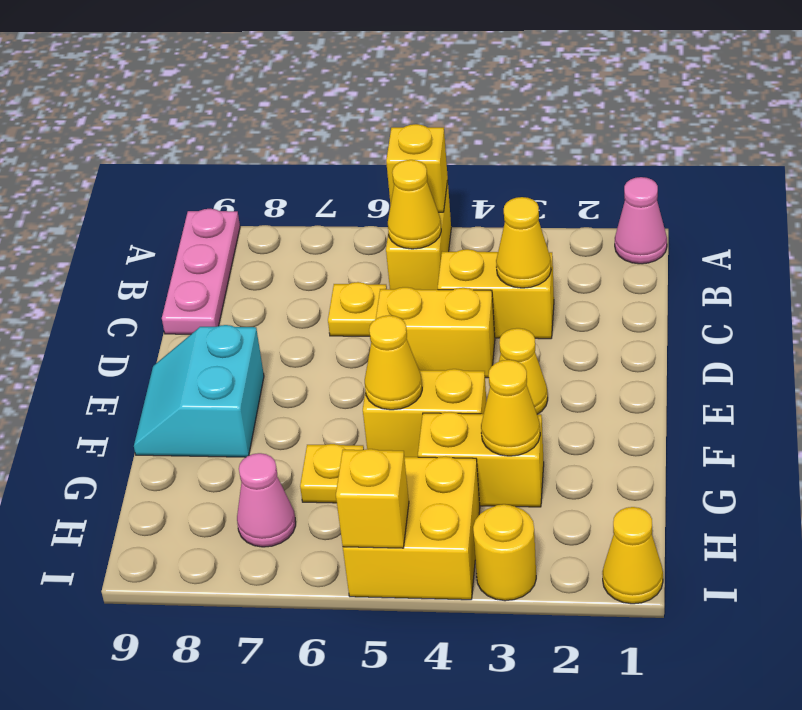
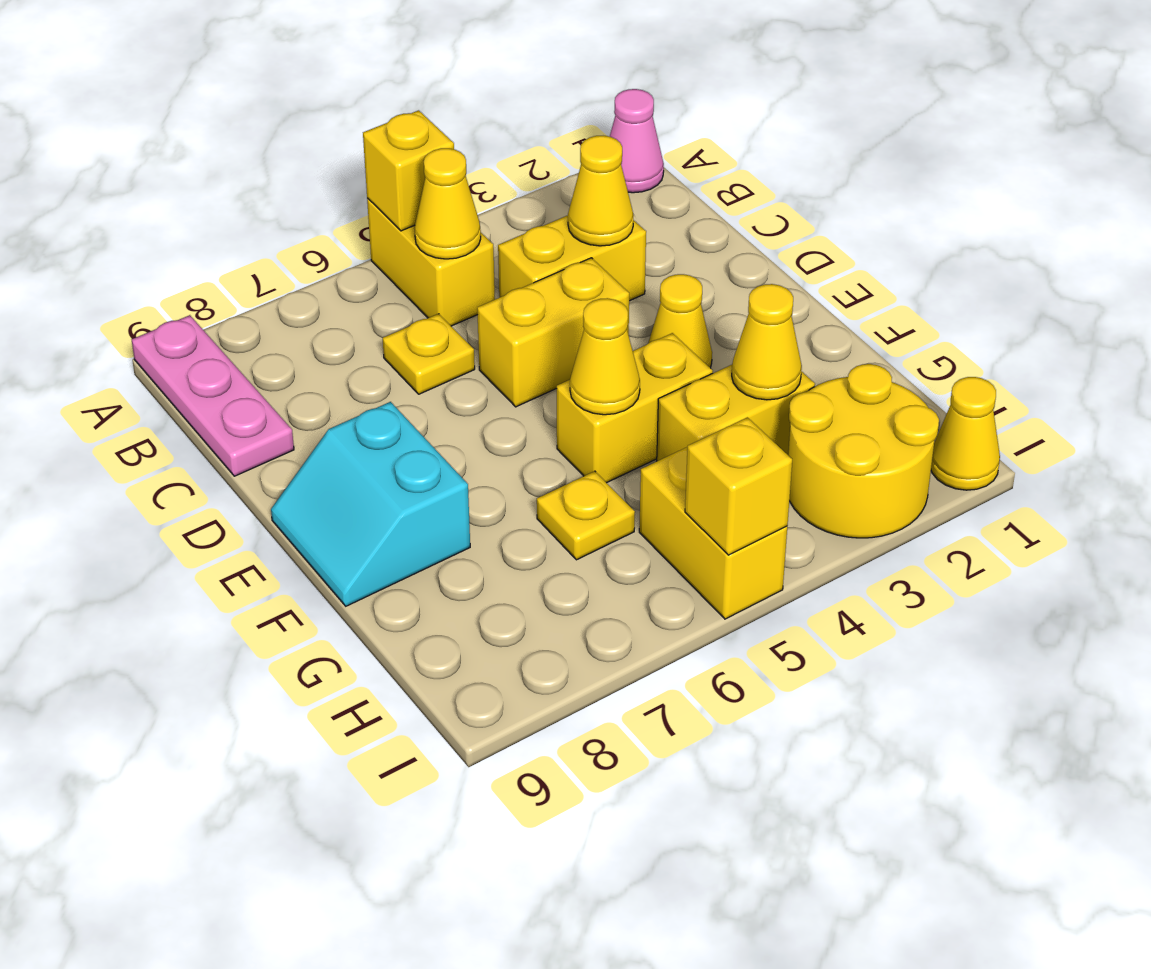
yellow brick H4:I5 level 1 -> yellow brick H5:I5 level 1
pink cone H7 level 1 -> none
yellow round brick I3 level 1 -> yellow round brick H2:I3 level 1

